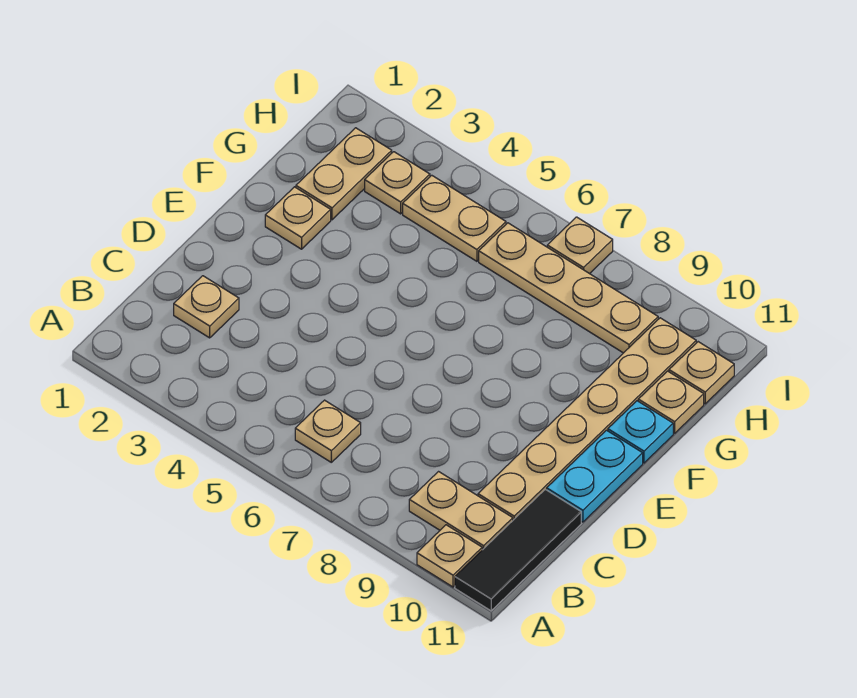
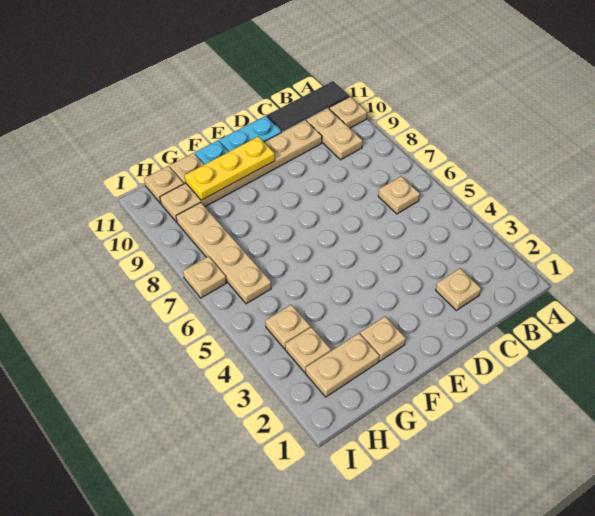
none -> yellow plate E10:G10 level 2
tan plate H4:H5 level 1 -> tan plate H4 level 1

